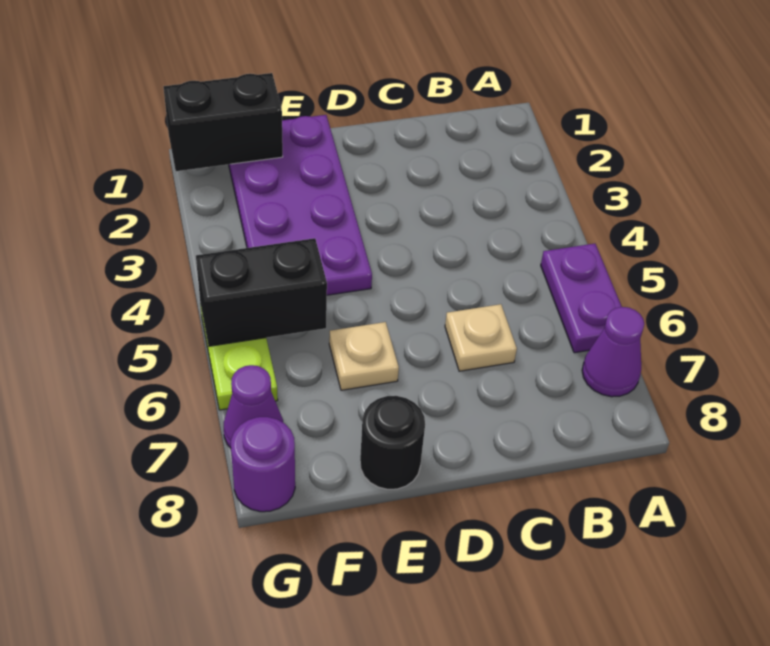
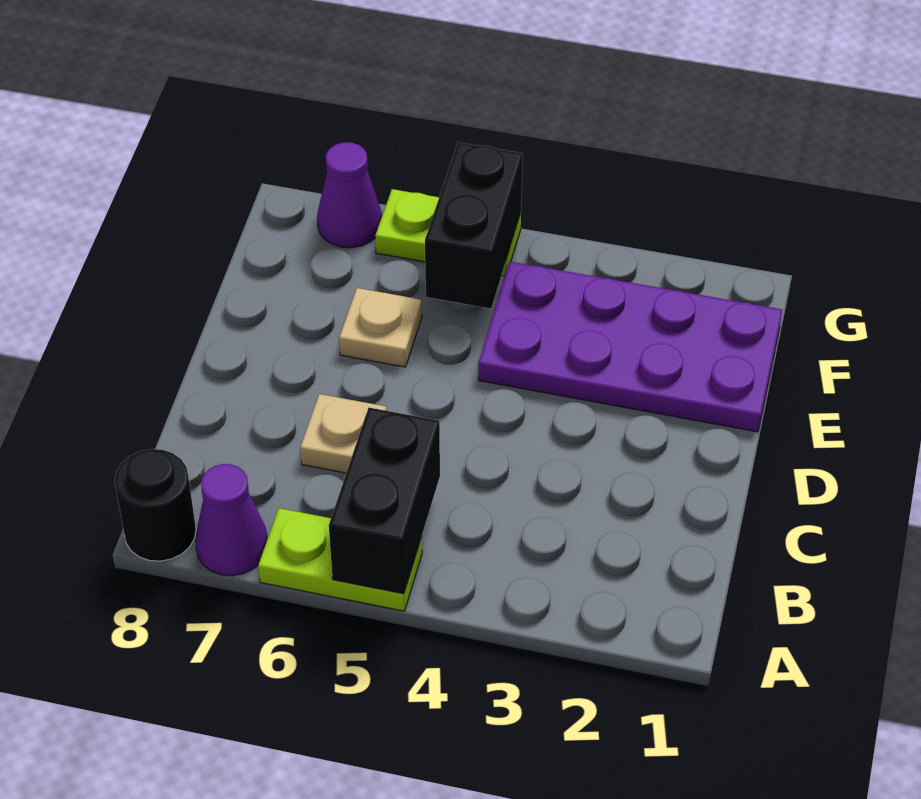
purple plate A5:A6 level 1 -> lime plate A5:A6 level 1
black round brick E8 level 1 -> black round brick A8 level 1
black brick F1:G1 level 2 -> black brick A5:B5 level 2
purple round brick G8 level 1 -> none

